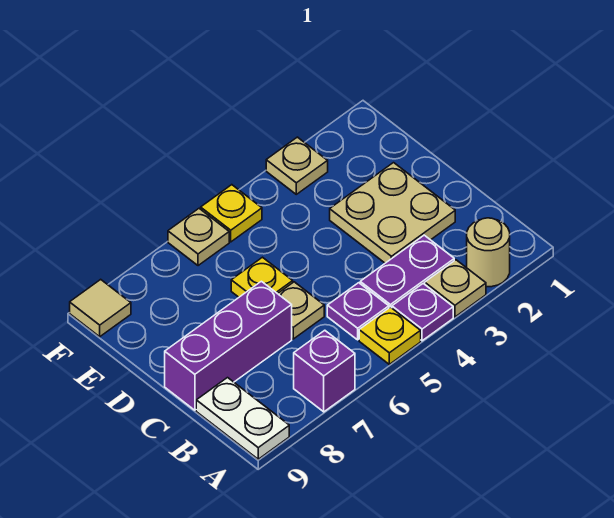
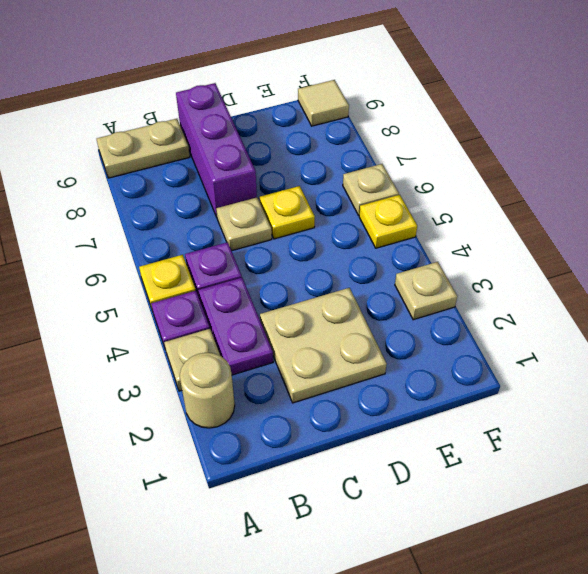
purple brick A7 level 1 -> none
white plate A9:B9 level 1 -> tan plate A9:B9 level 1

